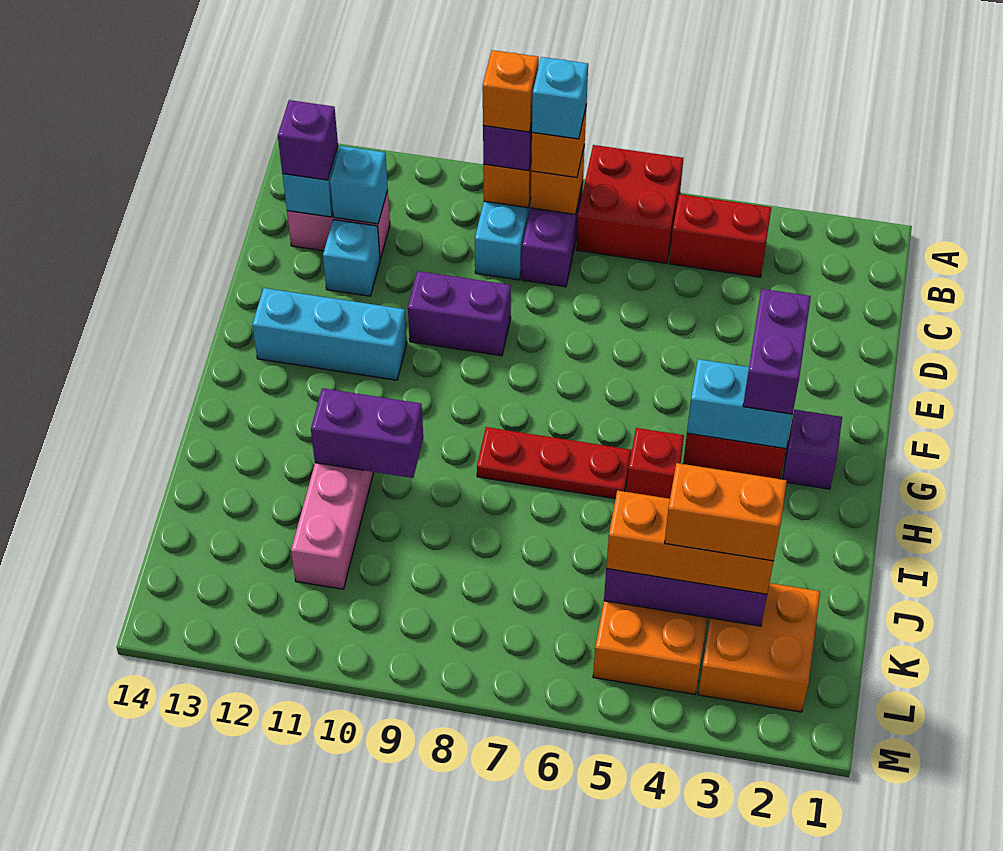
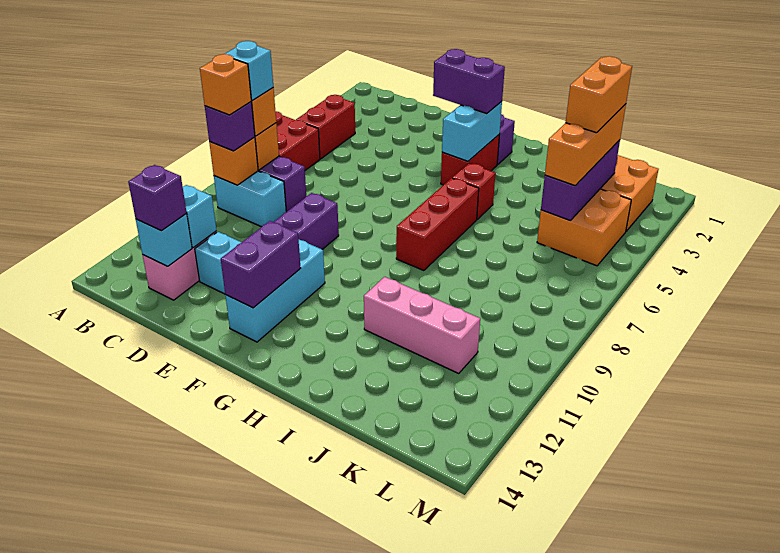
red plate H6:H8 level 1 -> red brick H6:H8 level 1
purple brick I10:I11 level 2 -> purple brick F12:F13 level 2

